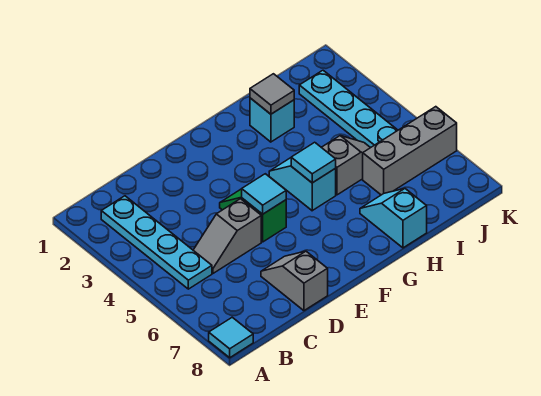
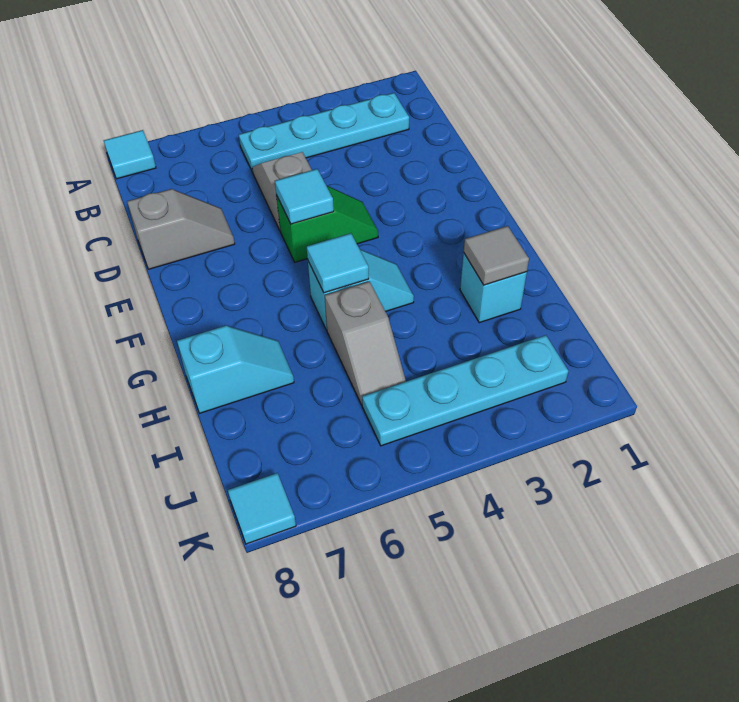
grey brick I6:K6 level 1 -> none
none -> cyan tile K8 level 1

